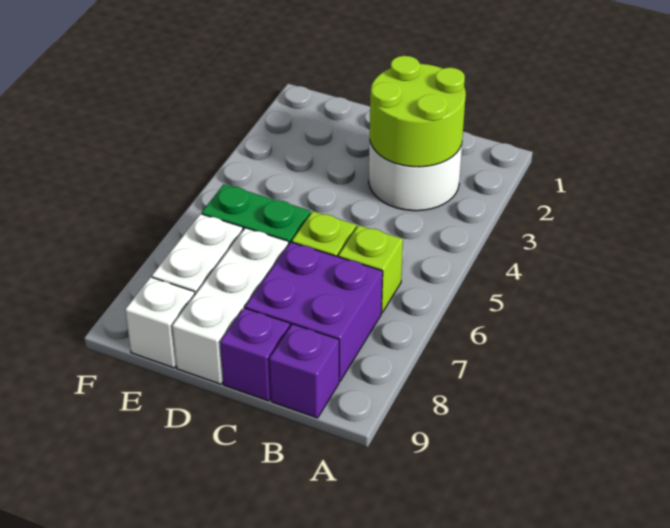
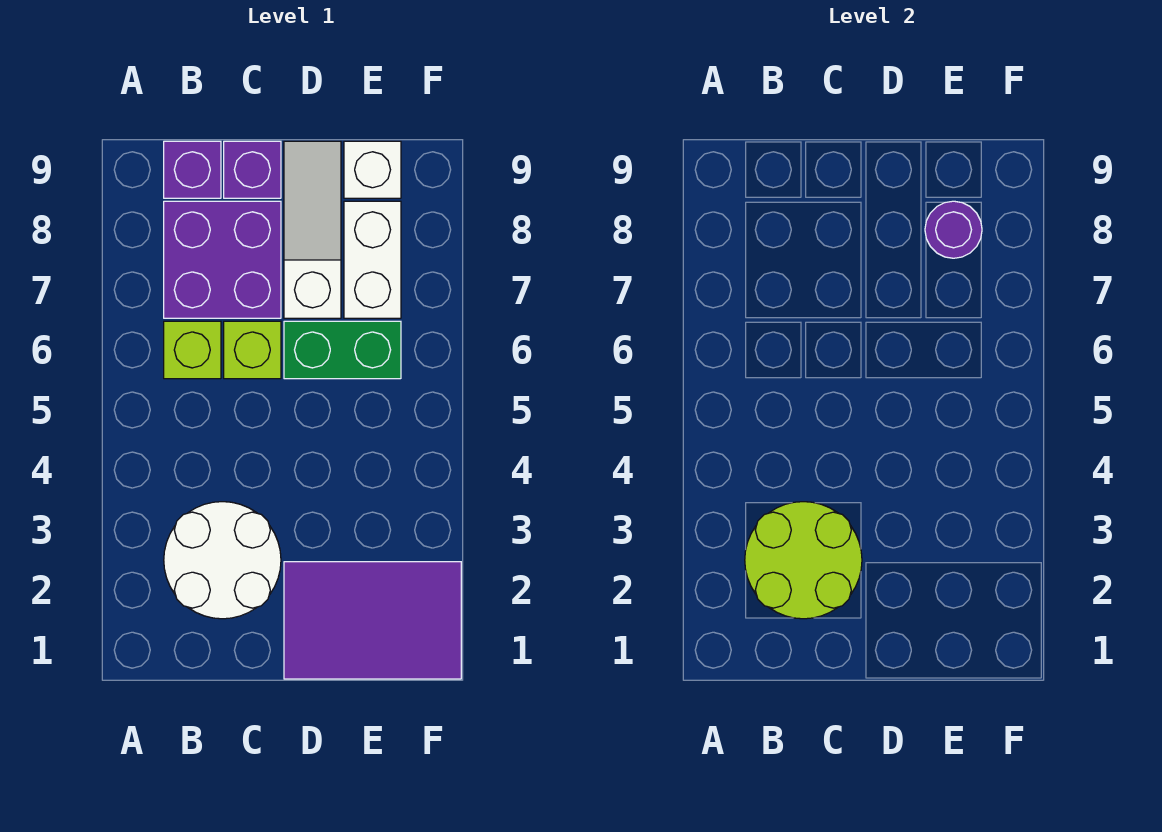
none -> purple tile D1:F2 level 1
white brick D7:D9 level 1 -> white slope D7:D9 level 1 top 7
none -> purple round brick E8 level 2

